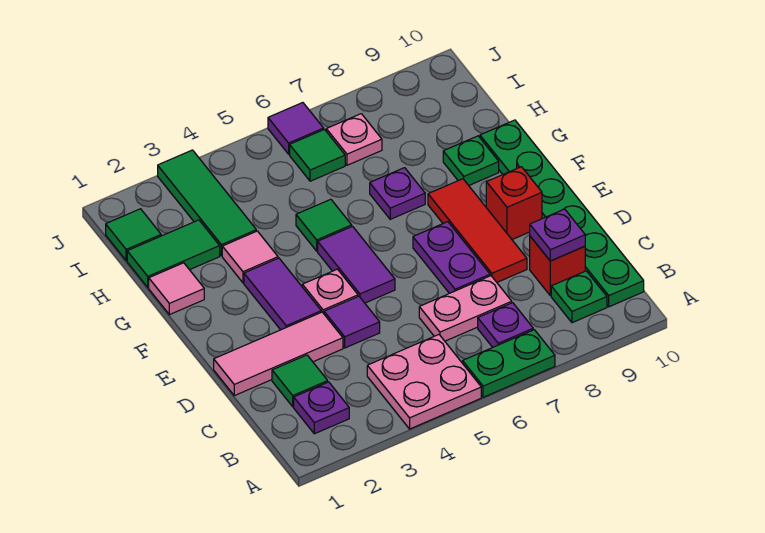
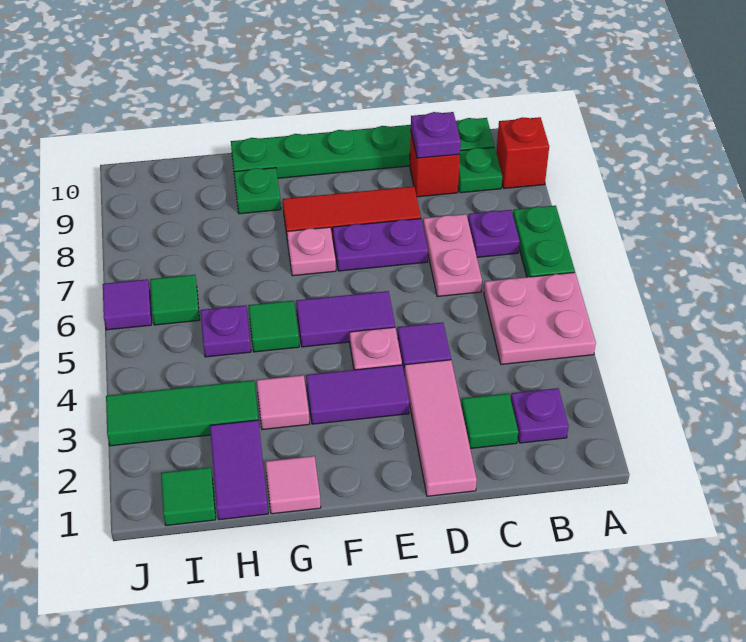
red brick E9 level 1 -> red brick A9 level 1
purple plate G7 level 1 -> purple plate H5 level 1
green tile H1:H2 level 1 -> purple tile H1:H2 level 1
pink plate I7 level 1 -> pink plate F7 level 1

